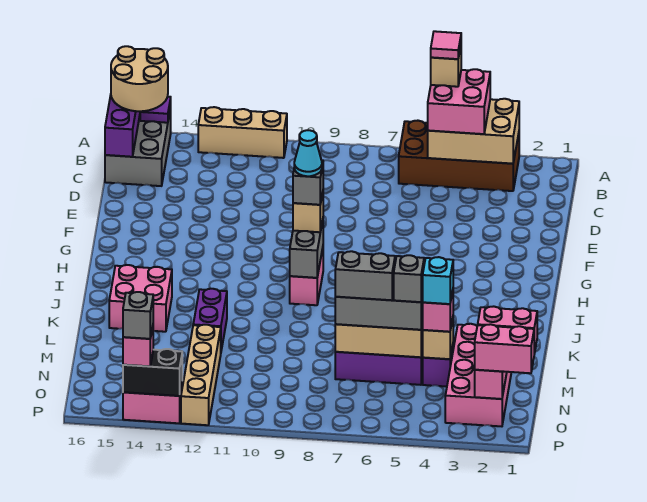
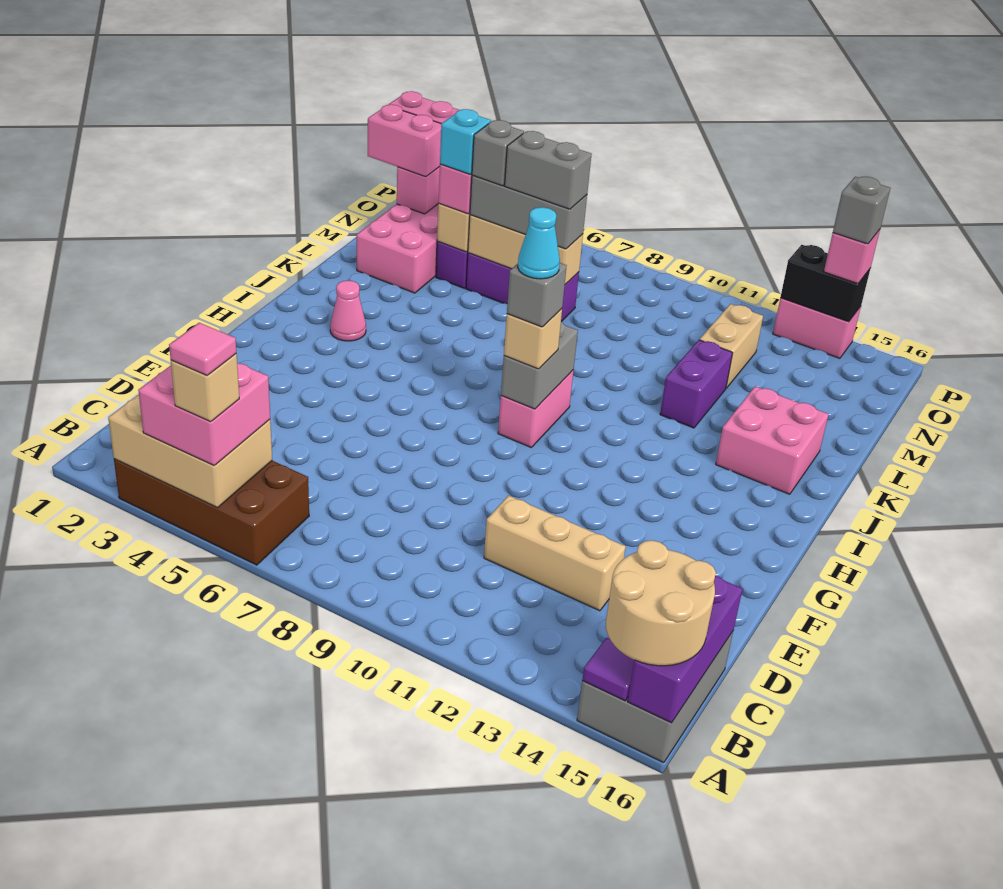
tan brick A11:A13 level 1 -> tan brick D11:D13 level 1
none -> pink cone I3 level 1
tan brick M12:P12 level 1 -> tan brick M12:N12 level 1

